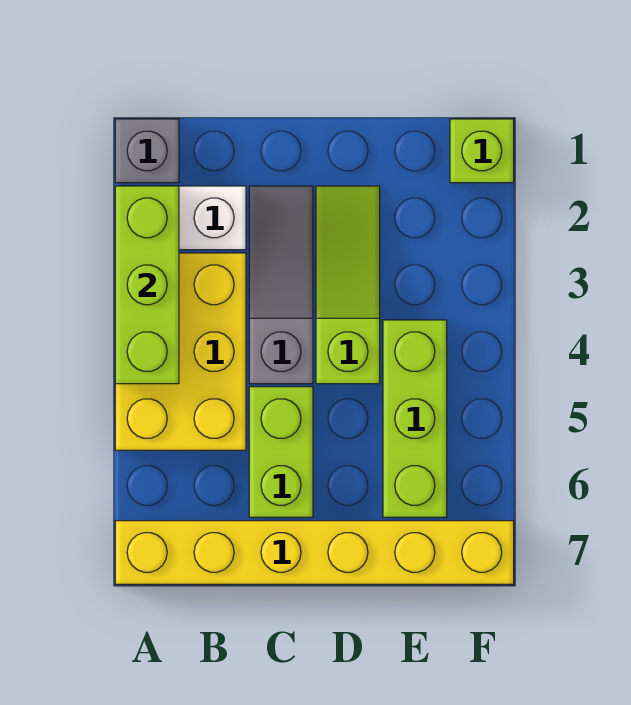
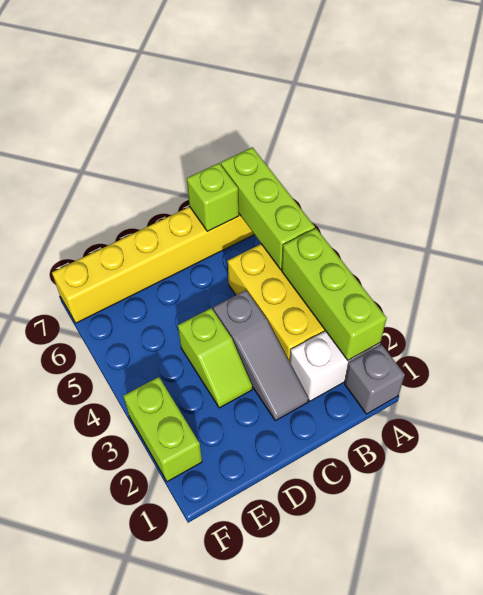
lime brick C5:C6 level 1 -> lime brick F2:F3 level 1
lime slope D2:D4 level 1 top 4 -> lime slope D3:D4 level 1 top 4
lime brick E4:E6 level 1 -> lime brick A5:A7 level 2
lime brick F1 level 1 -> lime brick B7 level 2

